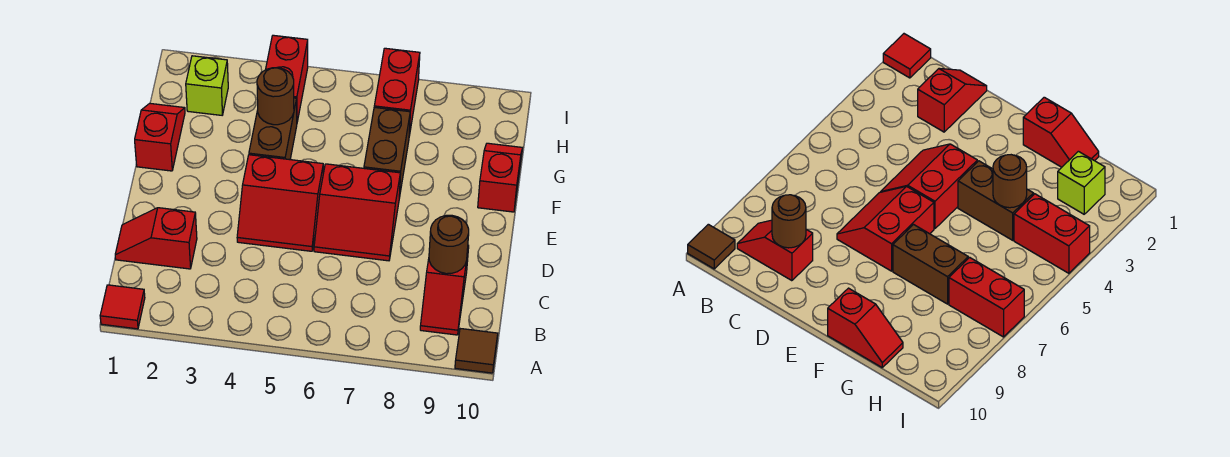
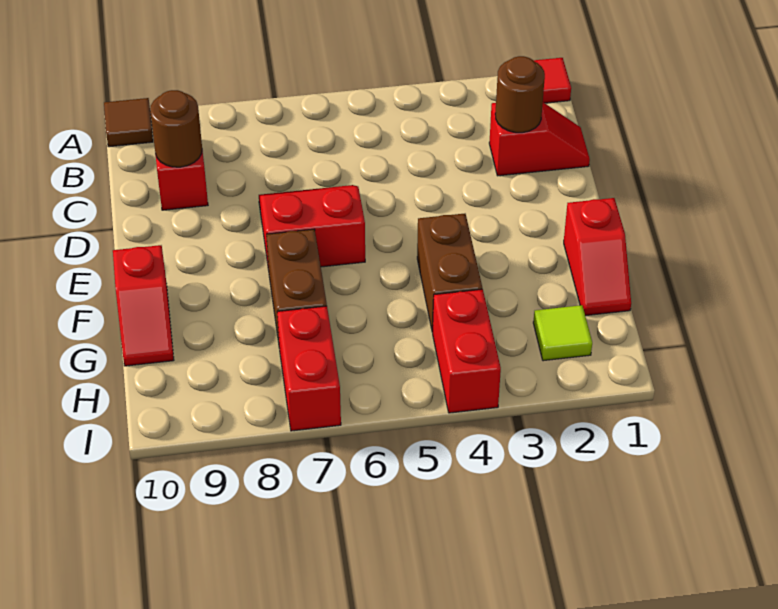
red slope D4:E5 level 1 top E -> none
brown round brick G4 level 2 -> brown round brick C2 level 2
lime brick H2 level 1 -> lime tile H2 level 1

